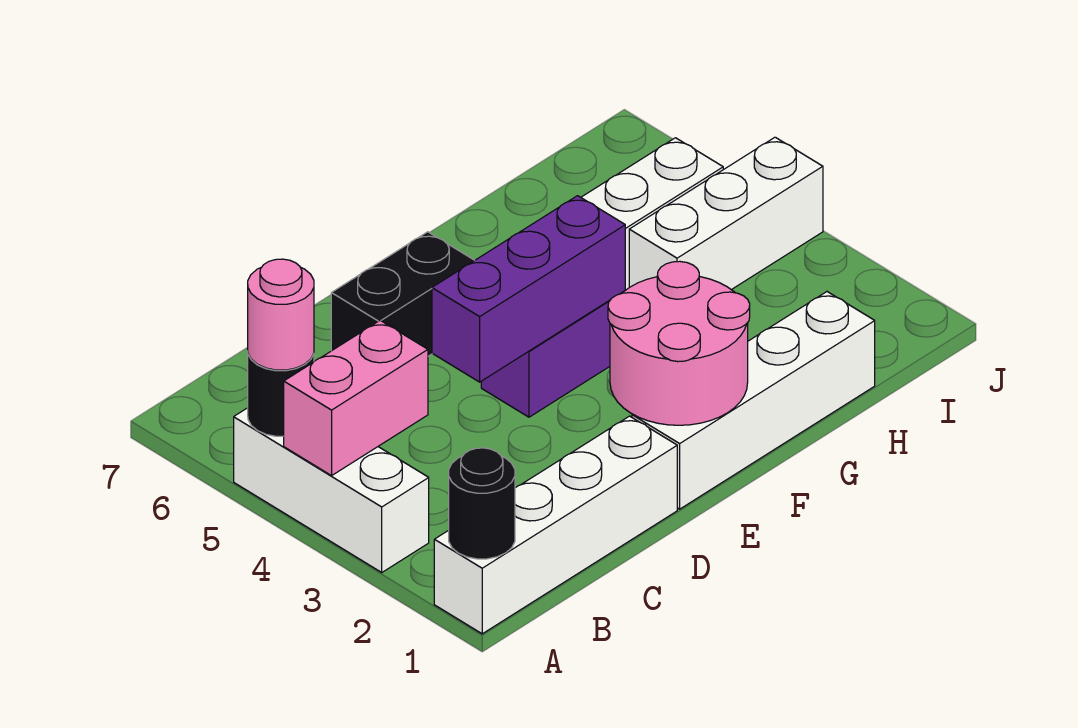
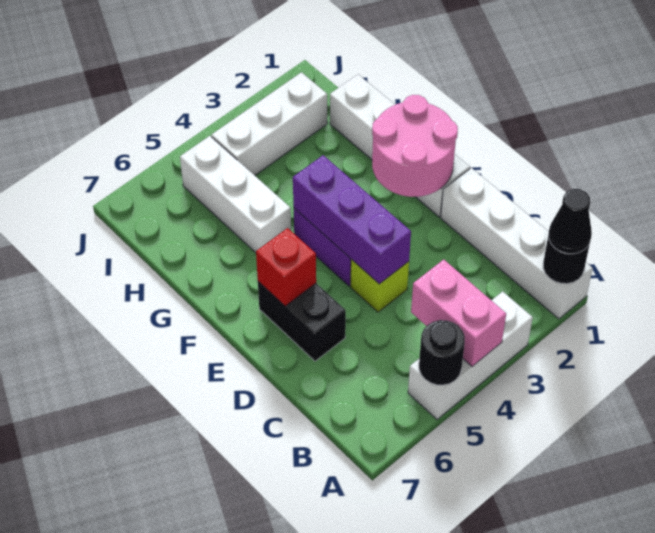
none -> black cone A1 level 3
pink round brick A5 level 3 -> none
none -> lime brick D4 level 1
none -> red brick E6 level 2
white brick H4:J4 level 1 -> white brick I2:I4 level 1

